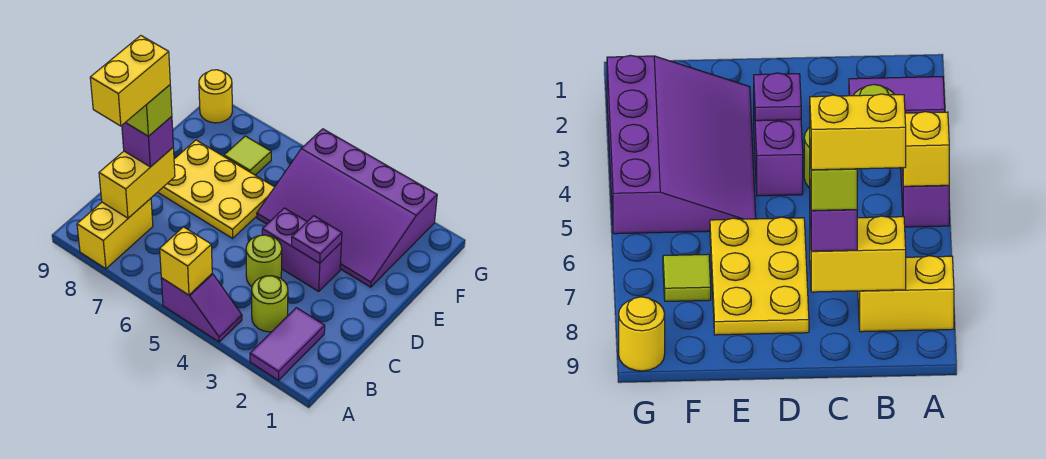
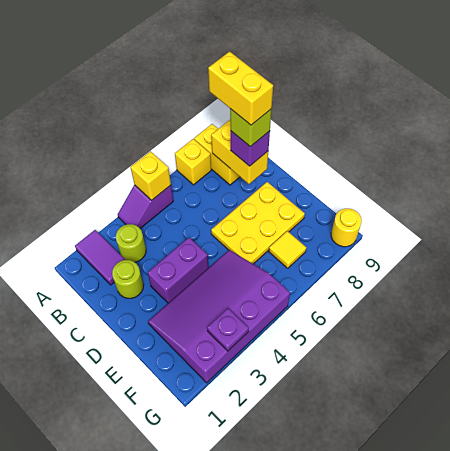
none -> yellow brick A7 level 1
lime round brick C4 level 1 -> lime round brick C2 level 1
purple plate D3 level 2 -> purple plate G3 level 2
lime tile F7 level 1 -> yellow tile F7 level 1

